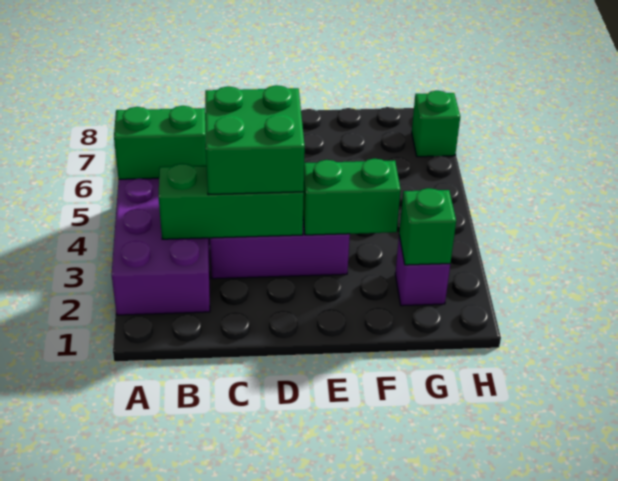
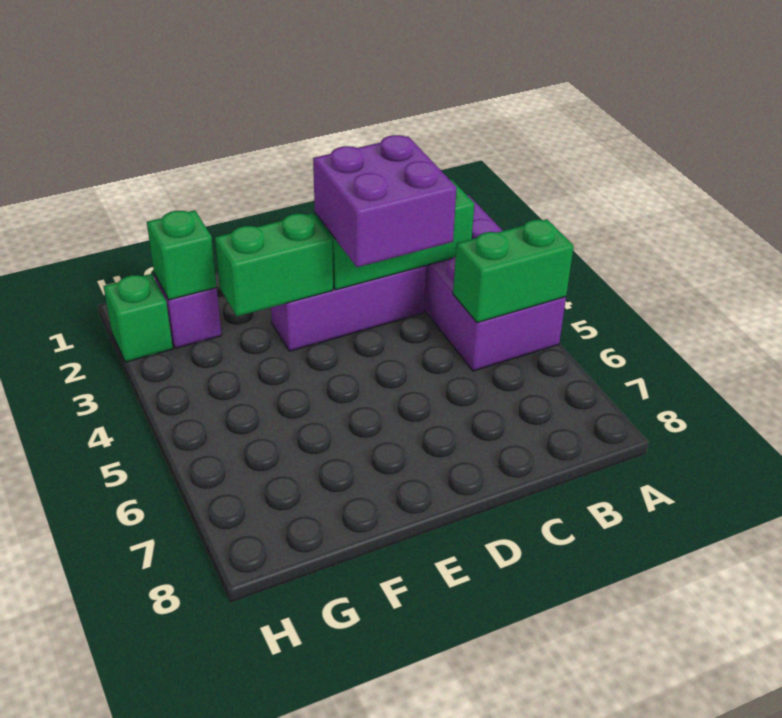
green brick C3:D4 level 3 -> purple brick C3:D4 level 3
green brick H7 level 1 -> green brick H2 level 1

